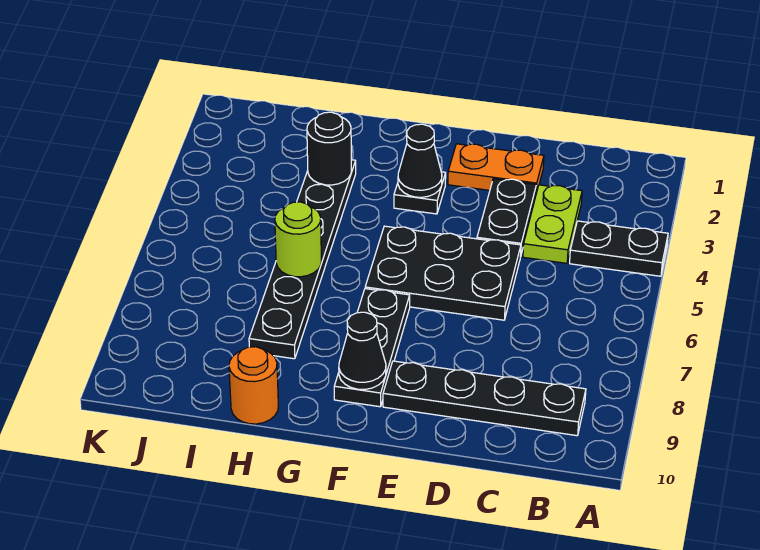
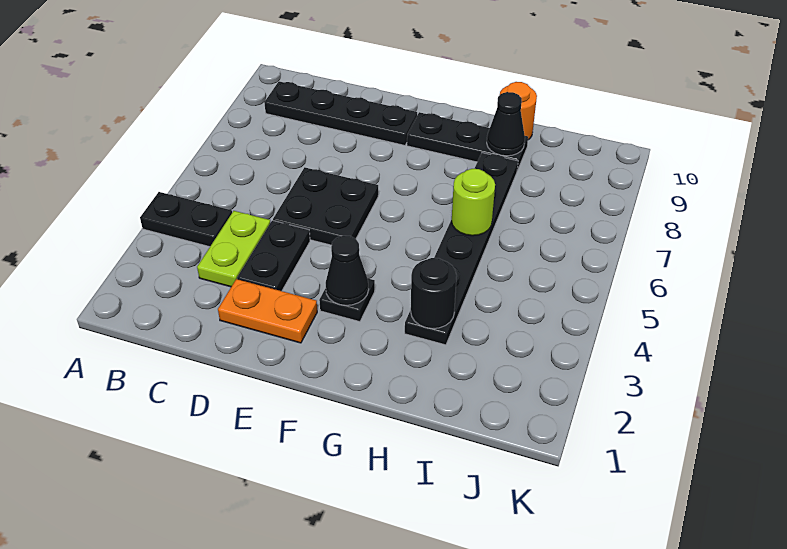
black plate D5:F6 level 1 -> black plate D5:E6 level 1
black plate F7:F9 level 1 -> black plate F9:H9 level 1
black cone F9 level 2 -> black cone H9 level 2

